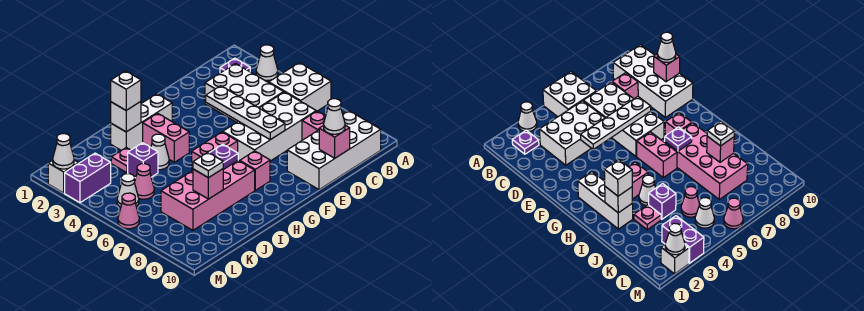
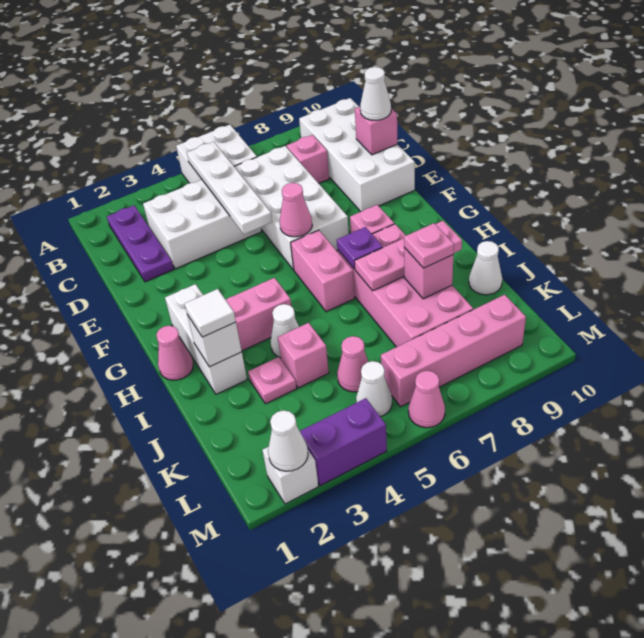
white cone A3 level 1 -> white cone J10 level 1
purple plate B2 level 1 -> purple plate B2:D2 level 1
white plate E4:E7 level 2 -> white plate B5:E5 level 2
none -> pink cone F6 level 2
none -> pink cone H1 level 1
white brick I2 level 3 -> white tile I2 level 3
none -> pink plate I7:I9 level 2
purple brick J4 level 1 -> pink brick J4 level 1
white plate J8 level 3 -> pink plate J8 level 3
purple brick L3:M3 level 1 -> purple brick M3:M4 level 1
none -> pink brick L6:L9 level 1

